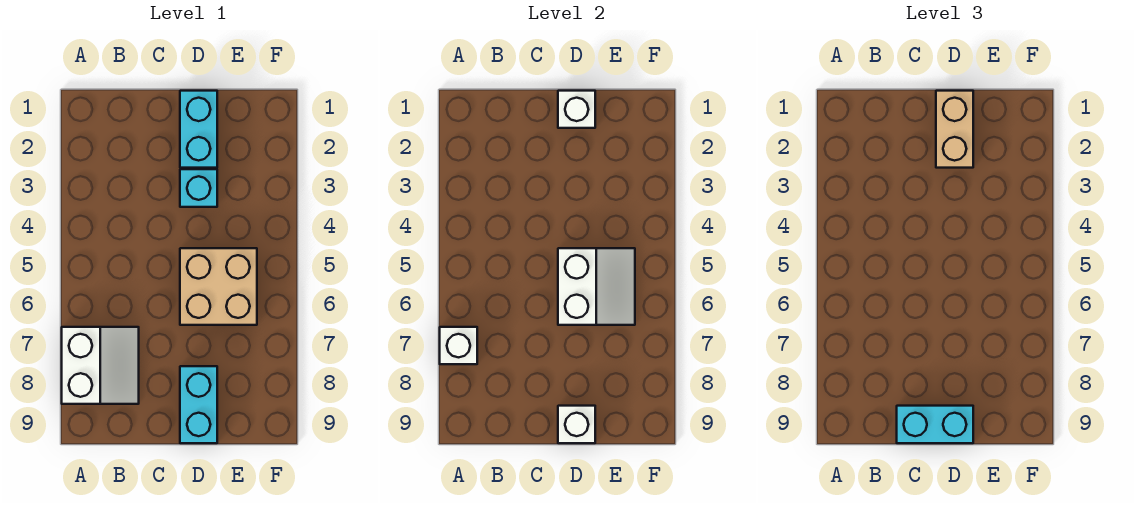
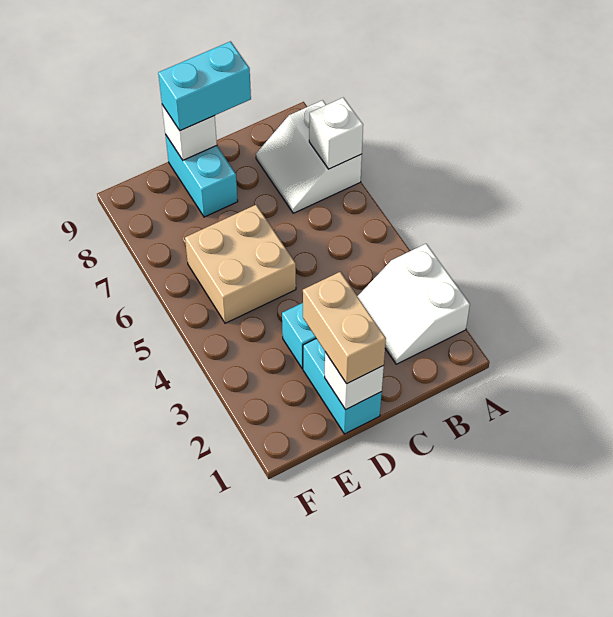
white slope D5:E6 level 2 top D -> white slope A2:B3 level 1 top A

